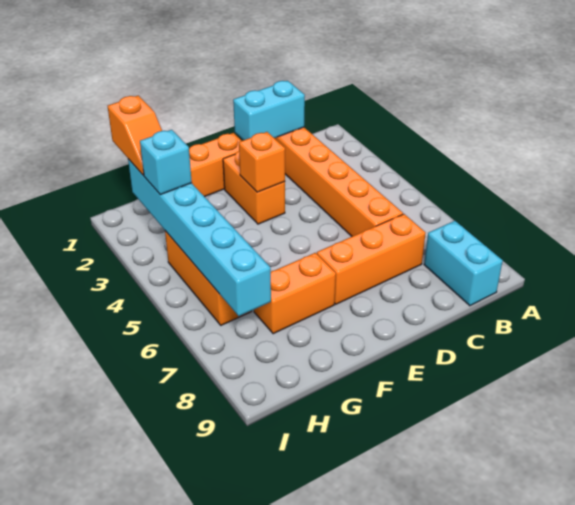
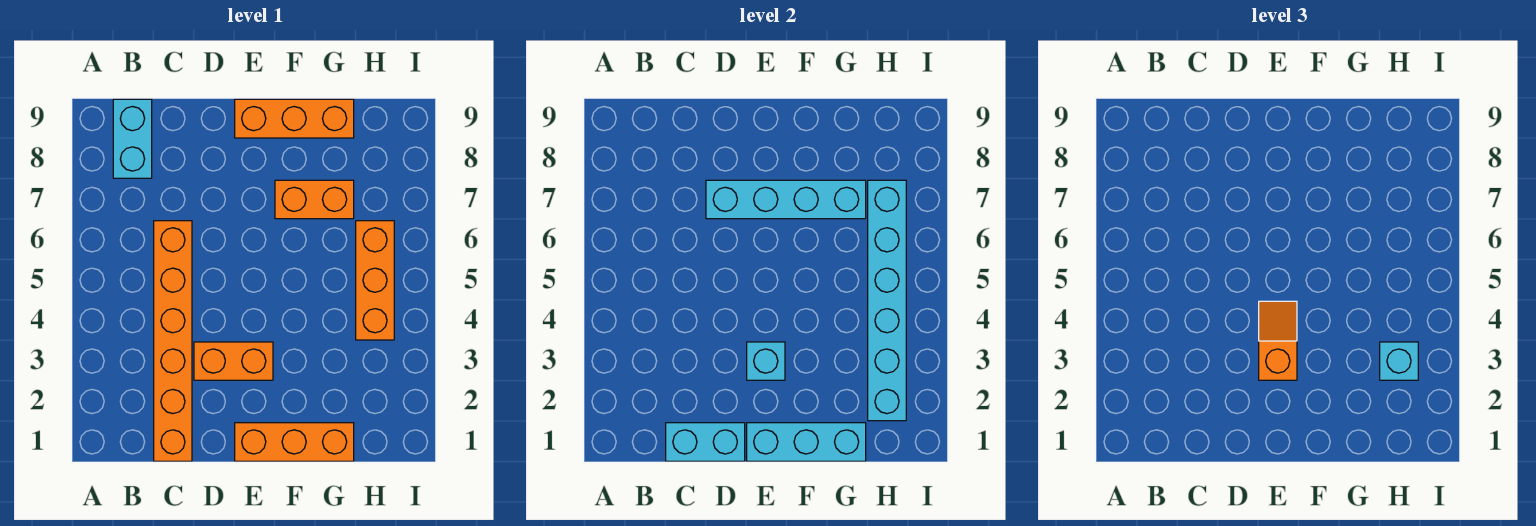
orange brick C7:E7 level 1 -> orange brick E9:G9 level 1
none -> cyan brick D7:G7 level 2
none -> cyan brick E1:G1 level 2
orange brick E2:E3 level 1 -> orange brick D3:E3 level 1
orange brick E3 level 2 -> cyan brick E3 level 2
orange slope H1:H2 level 3 top 1 -> orange slope E3:E4 level 3 top 3

